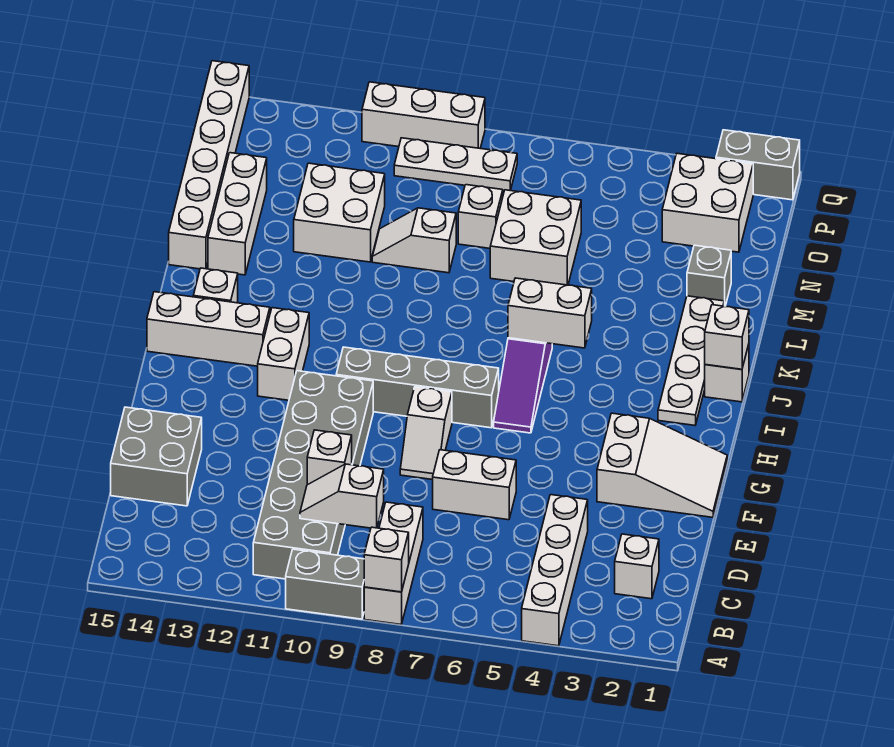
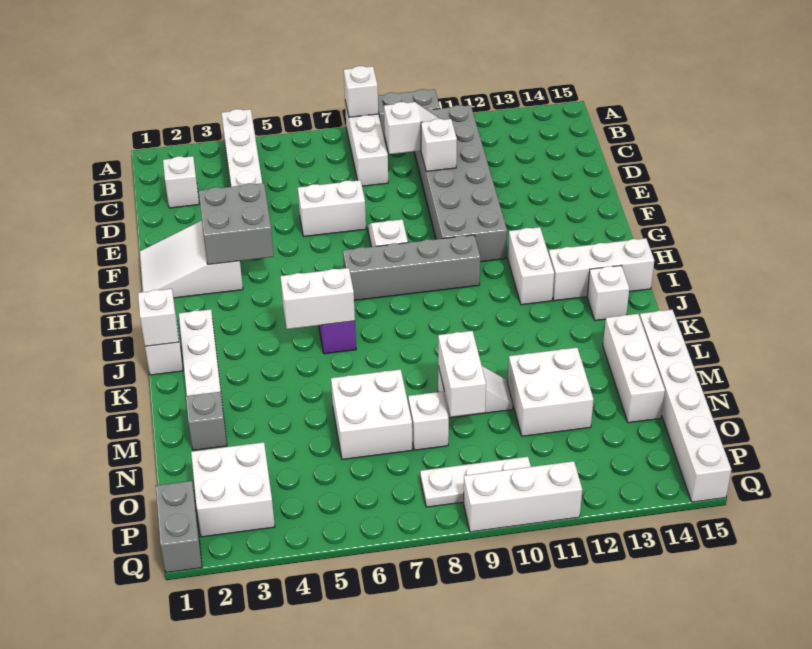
grey brick D14:E15 level 1 -> grey brick F3:G4 level 2
none -> white brick M9:N9 level 2
grey brick Q1:Q2 level 1 -> grey brick P1:Q1 level 1

